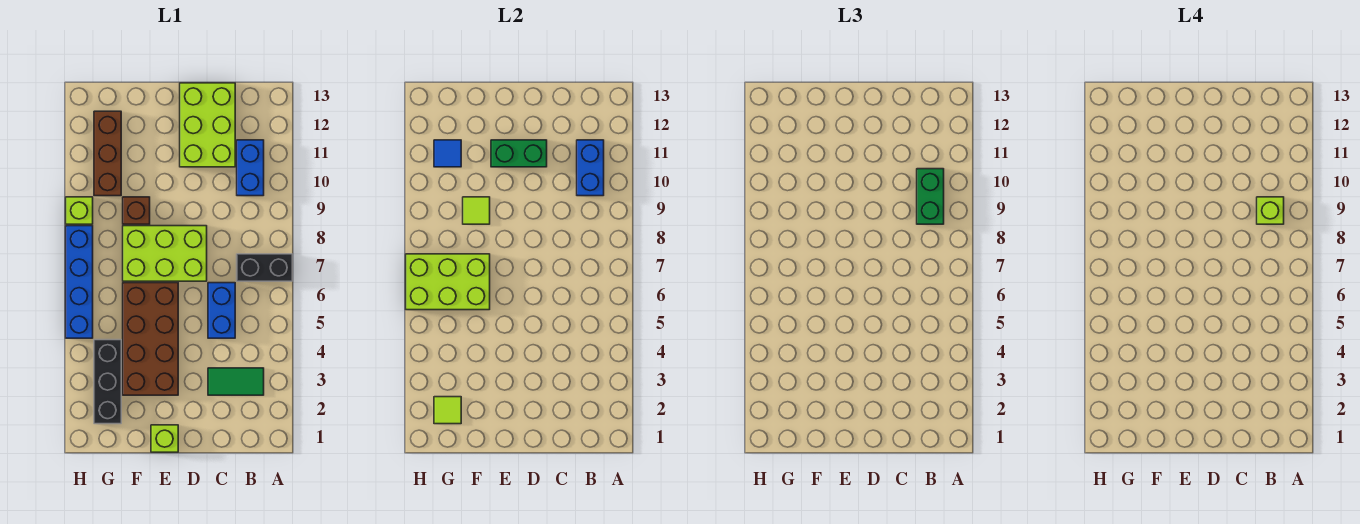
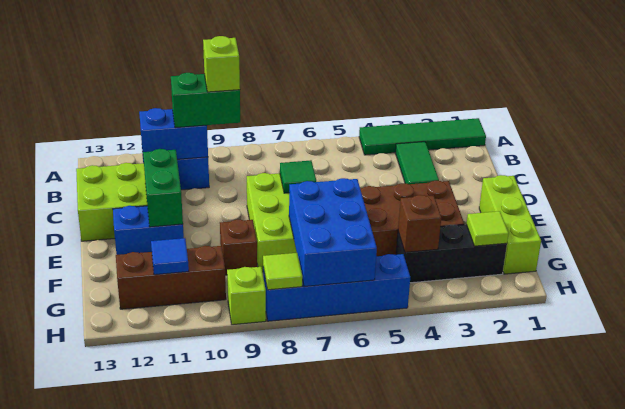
none -> green tile A1:A4 level 1
black brick A7:B7 level 1 -> none
blue brick C5:C6 level 1 -> blue brick E11:E12 level 1
none -> green tile D7 level 2
lime brick E1 level 1 -> lime brick E1:G1 level 1
lime brick F6:H7 level 2 -> blue brick F6:H7 level 2
lime tile F9 level 2 -> lime tile H8 level 2
none -> brown brick G4 level 2

